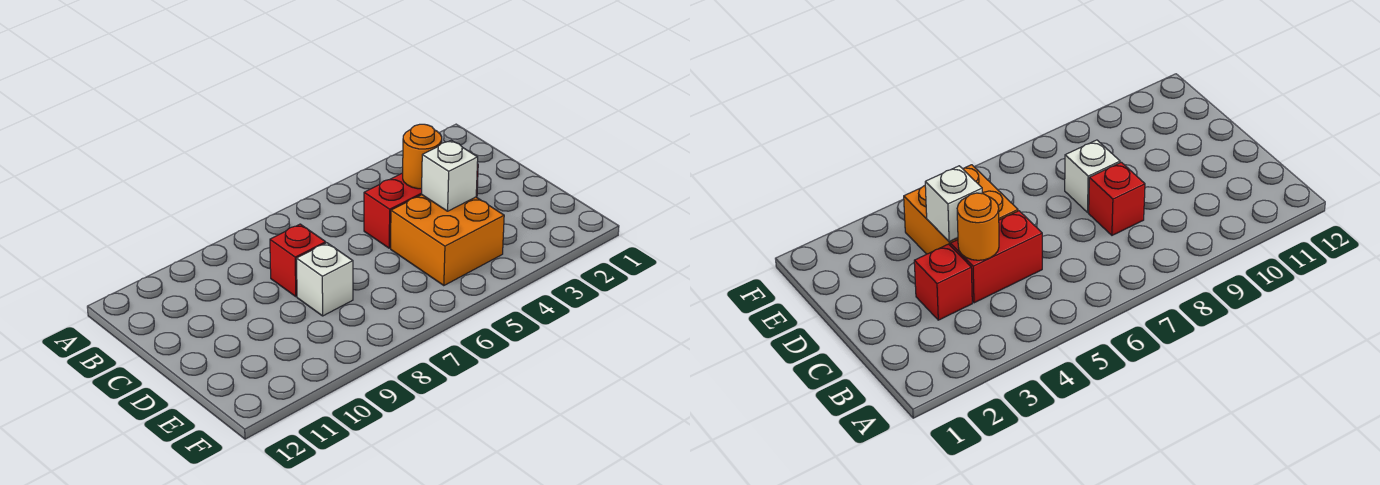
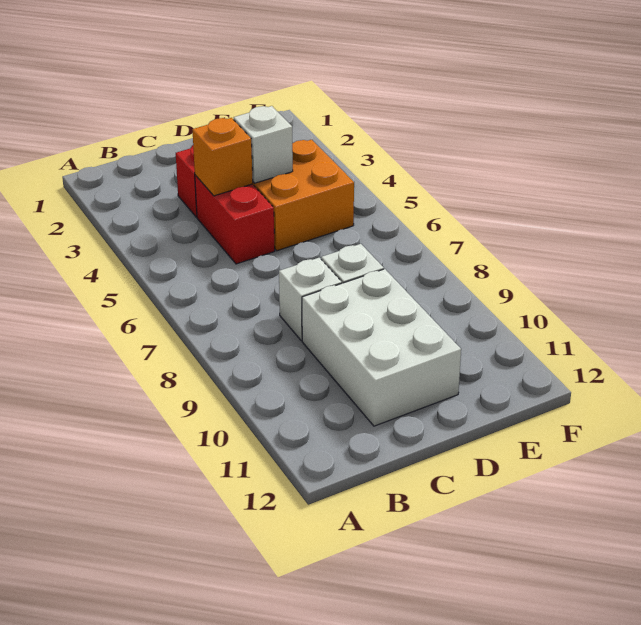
orange round brick C4 level 2 -> orange brick C4 level 2
red brick C8 level 1 -> white brick C8 level 1
none -> white brick C9:D11 level 1

